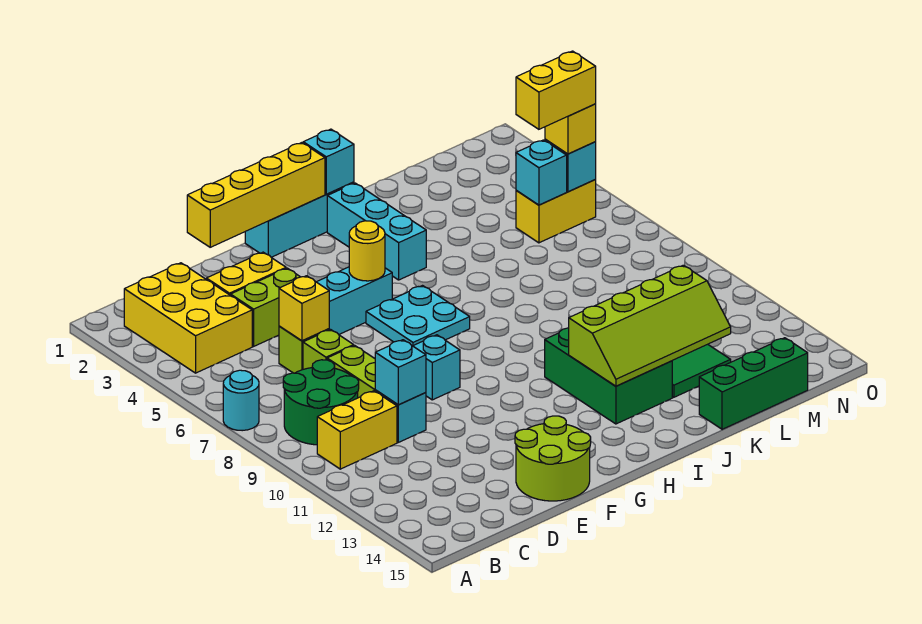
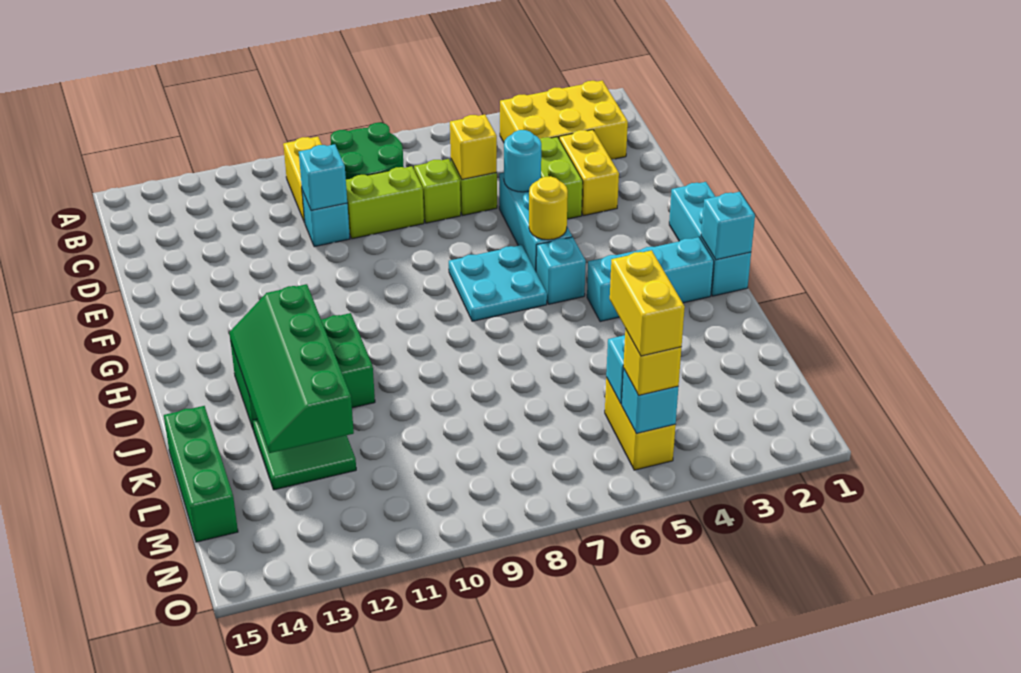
cyan round brick A7 level 1 -> cyan round brick E5 level 2
yellow brick E1:H1 level 2 -> none
lime round brick E14:F15 level 1 -> none
cyan brick F9 level 1 -> cyan brick H5 level 1
lime slope I12:L13 level 2 top 12 -> green slope I12:L13 level 2 top 12

